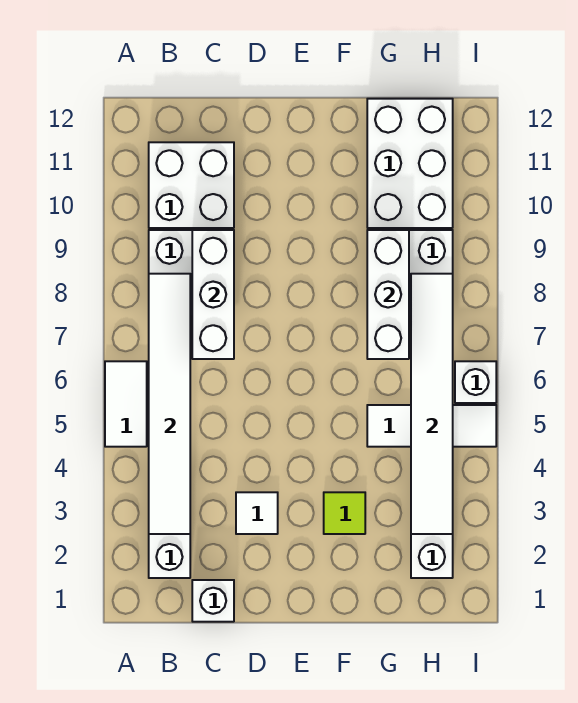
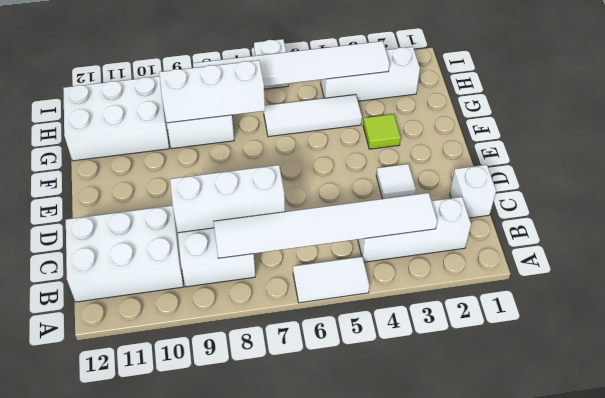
white brick B10:C11 level 1 -> white brick B10:C12 level 1
white tile G5:I5 level 1 -> white tile G4:G6 level 1

